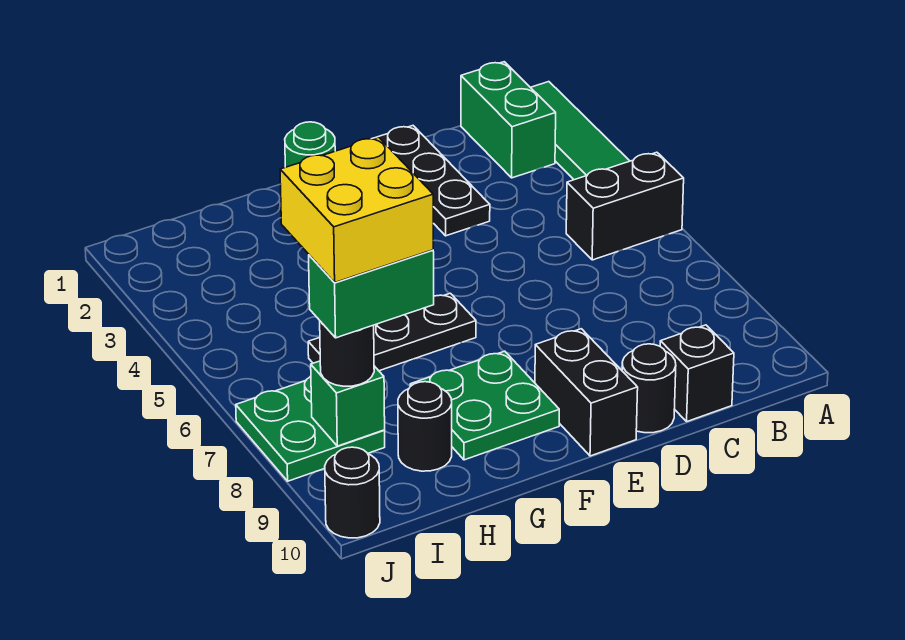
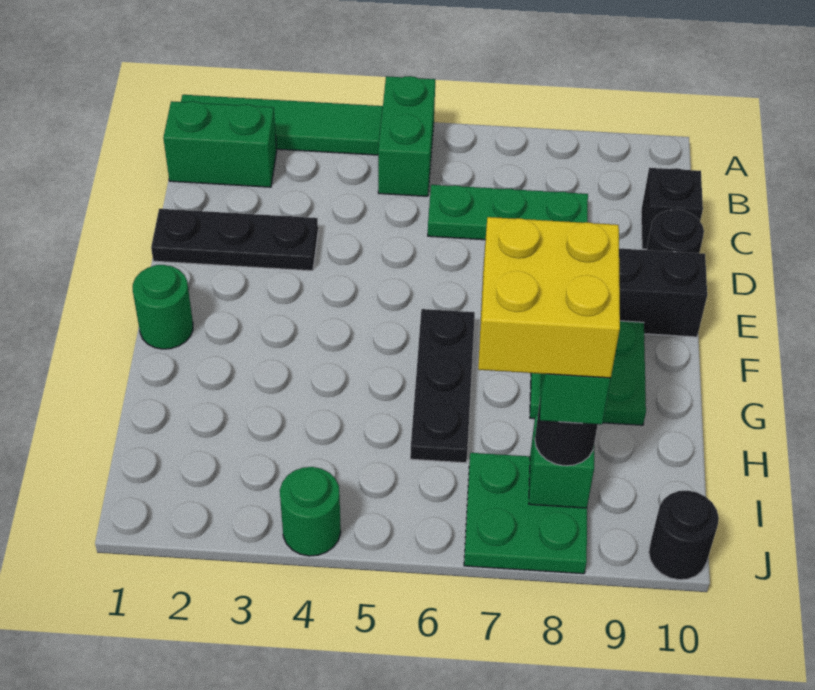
black brick A5:B5 level 1 -> green brick A5:B5 level 1
none -> green plate C6:C8 level 1
black round brick H9 level 1 -> none
none -> green round brick J4 level 1

